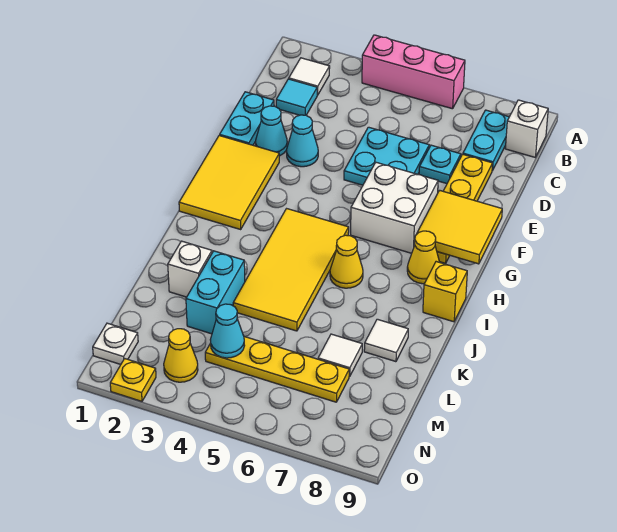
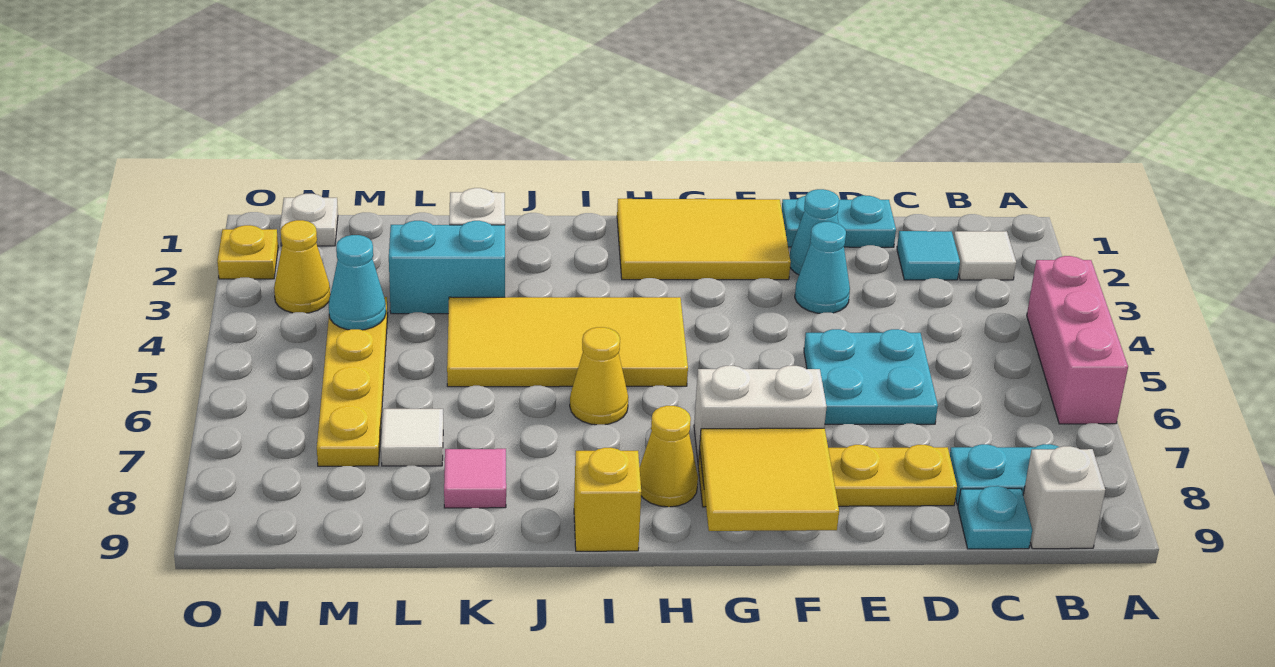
cyan plate D7 level 1 -> cyan plate C9 level 1
white brick F6:G7 level 1 -> white brick F7:G7 level 1
white tile K8 level 1 -> pink tile K8 level 1

